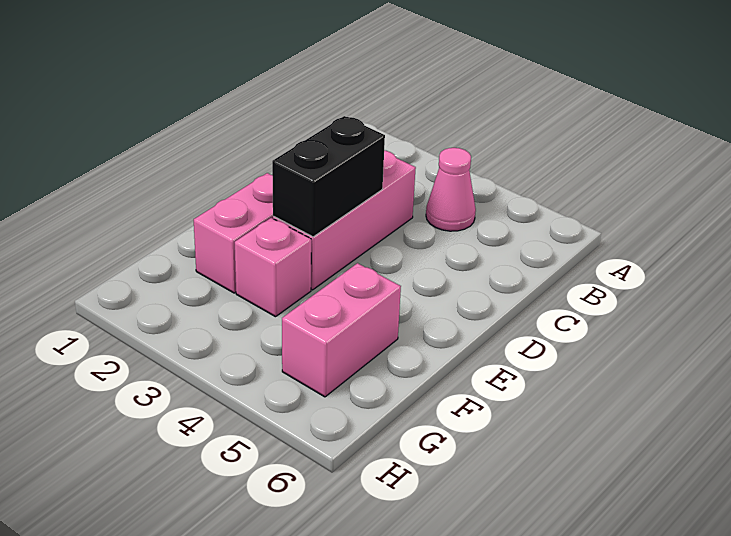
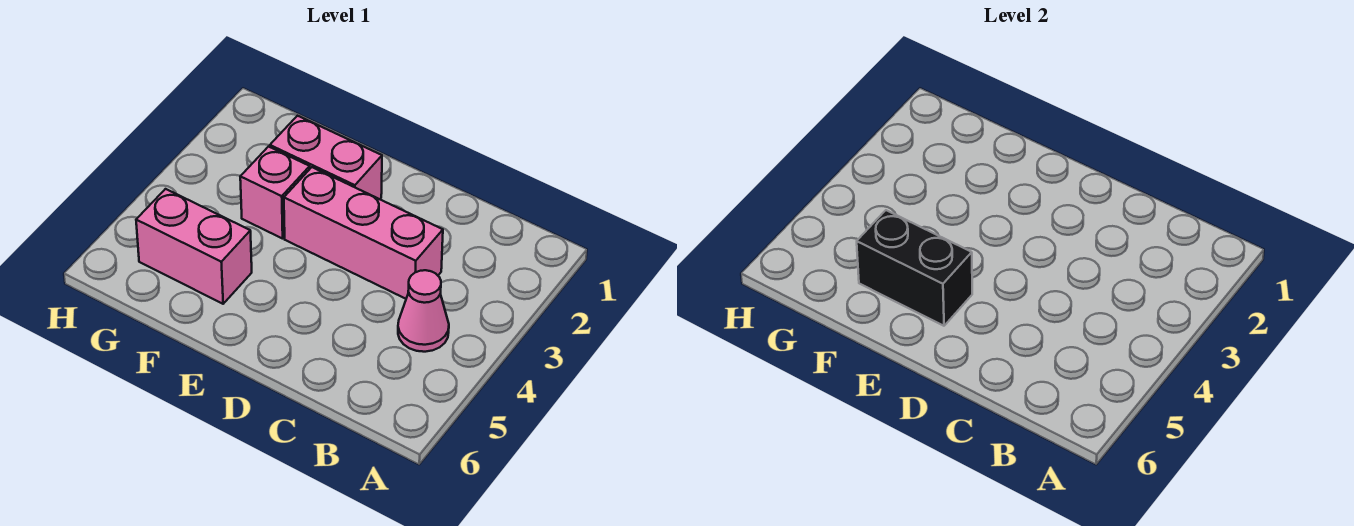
black brick D3:E3 level 2 -> black brick E5:F5 level 2

